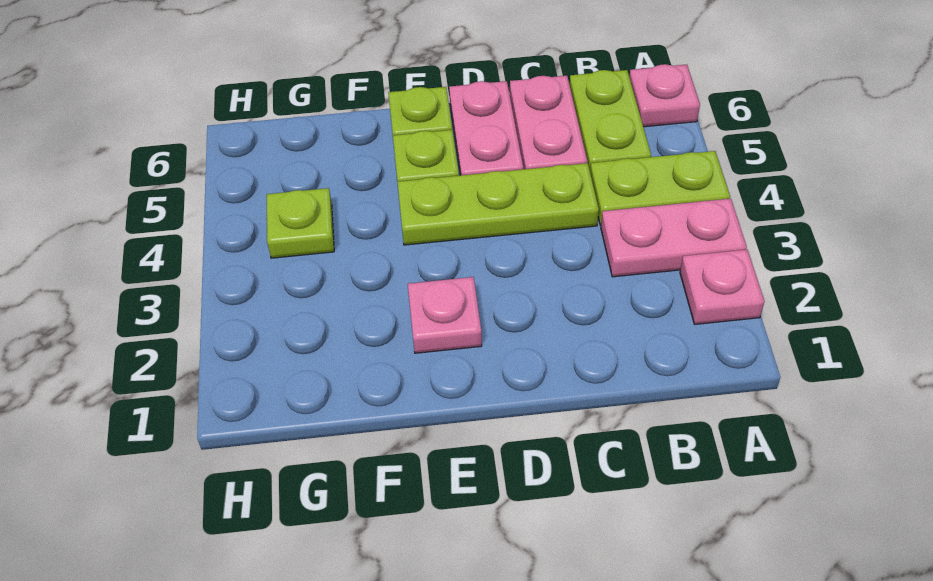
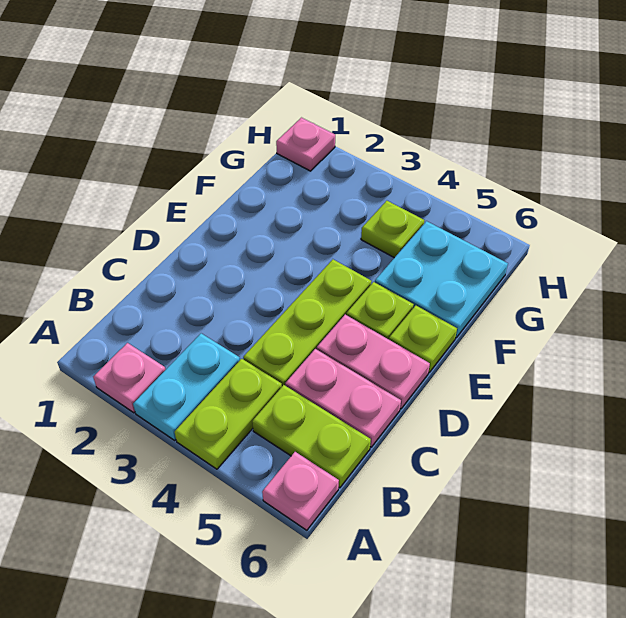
pink plate A3:B3 level 1 -> cyan plate A3:B3 level 1
pink plate E2 level 1 -> pink plate H1 level 1
none -> cyan plate F5:G6 level 1

